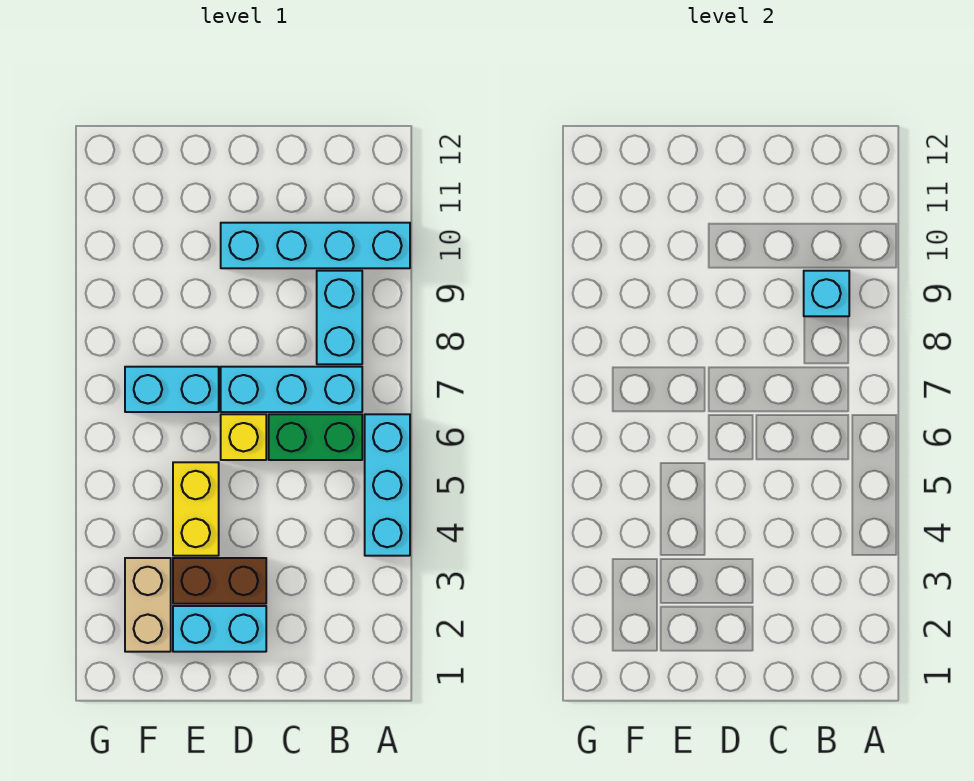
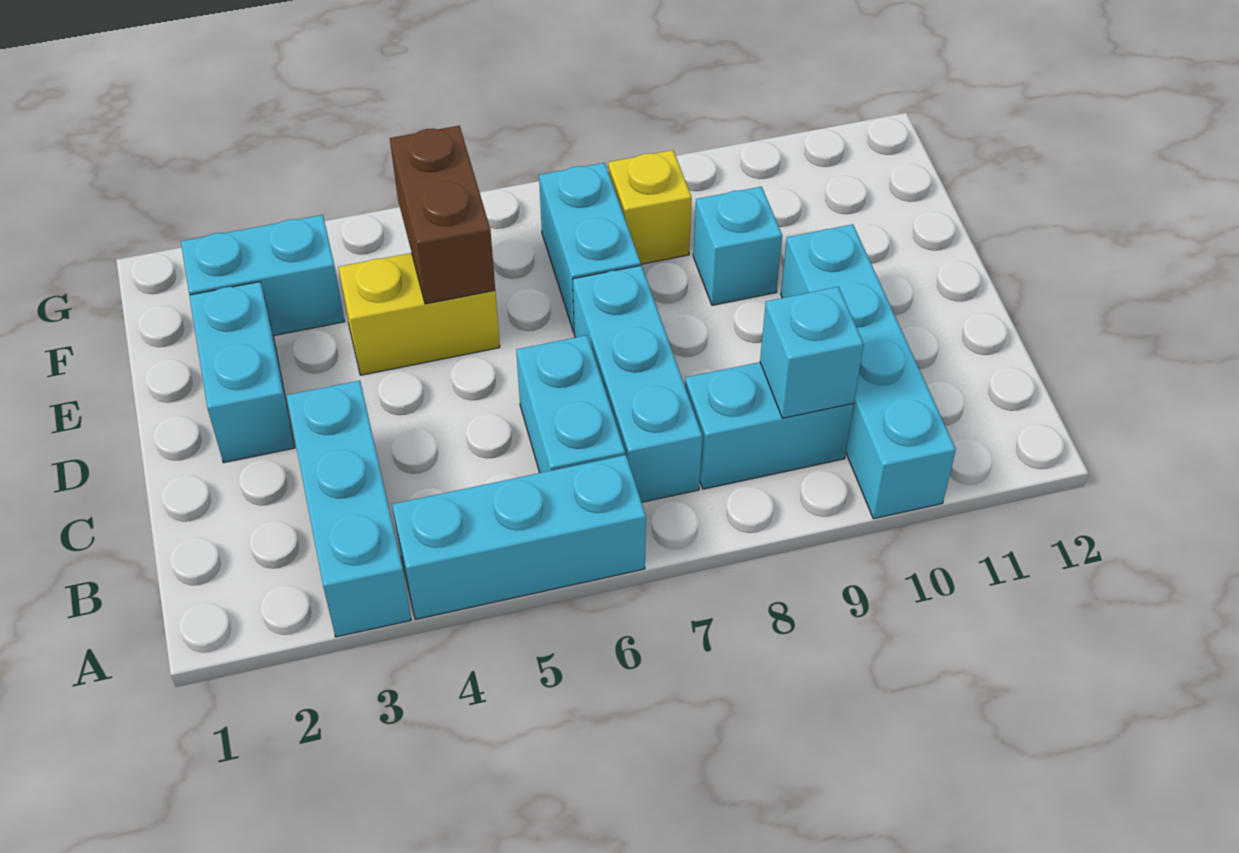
none -> cyan brick A3:C3 level 1
green brick B6:C6 level 1 -> cyan brick B6:C6 level 1
brown brick D3:E3 level 1 -> brown brick E5:F5 level 2
yellow brick D6 level 1 -> yellow brick F8 level 1
none -> cyan brick E9 level 1
tan brick F2:F3 level 1 -> cyan brick F2:F3 level 1

